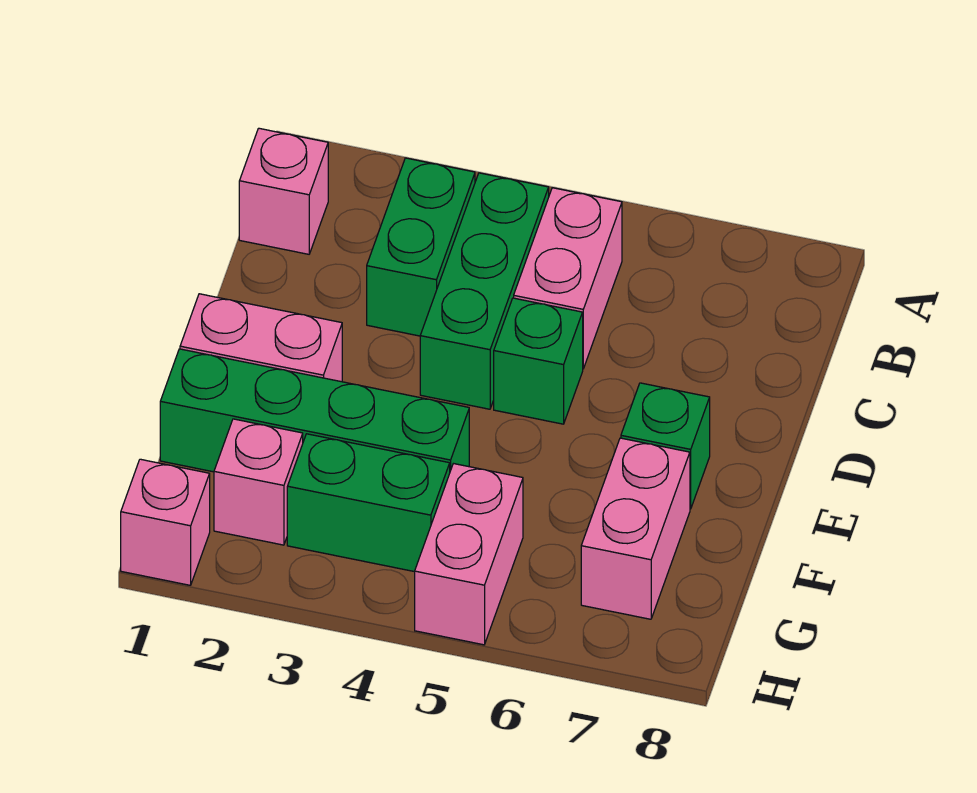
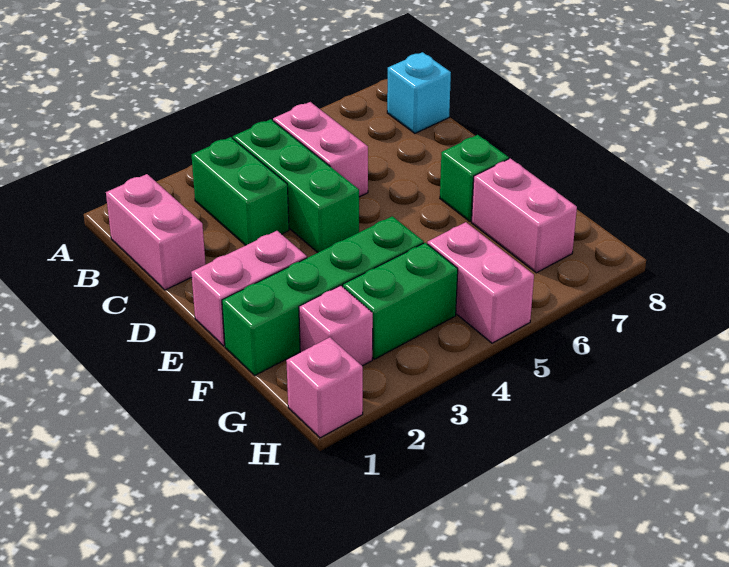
pink brick B1 level 1 -> pink brick B1:C1 level 1
none -> cyan brick B8 level 1
green brick D5 level 1 -> none

